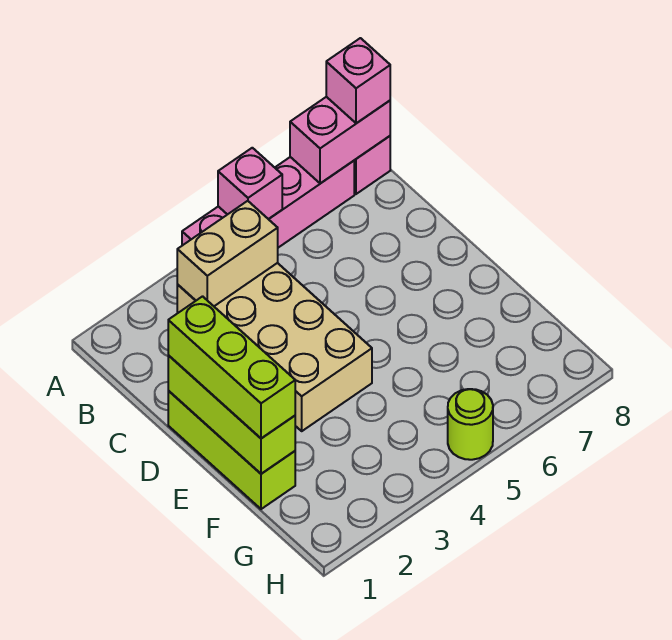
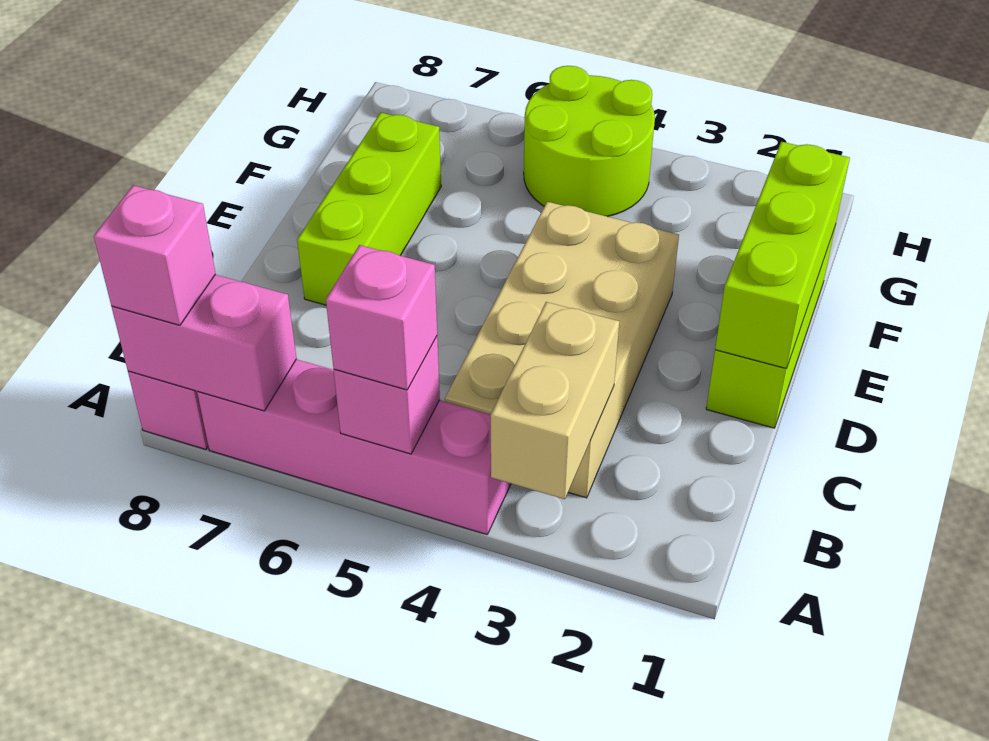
none -> pink brick A5 level 3
tan brick B3:B4 level 2 -> tan brick A3:B3 level 2
lime brick D1:F1 level 3 -> lime brick D7:F7 level 1
lime round brick H5 level 1 -> lime round brick G4:H5 level 1

